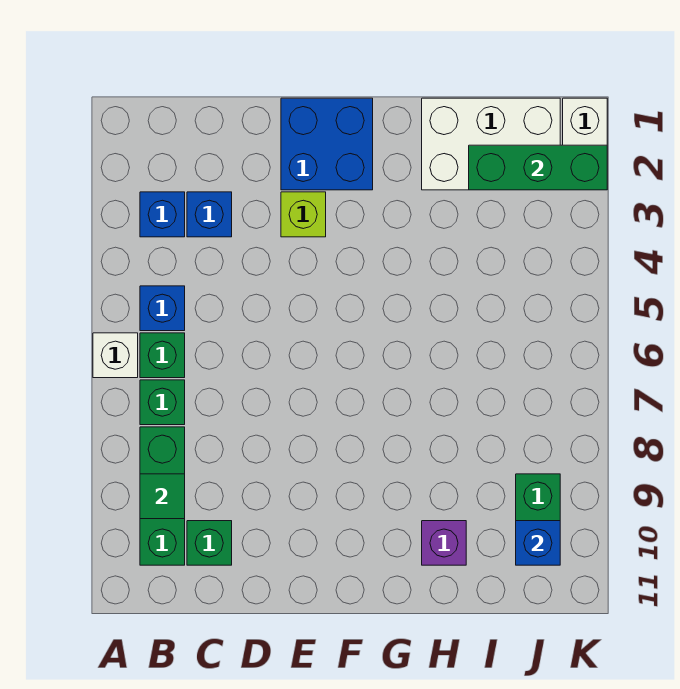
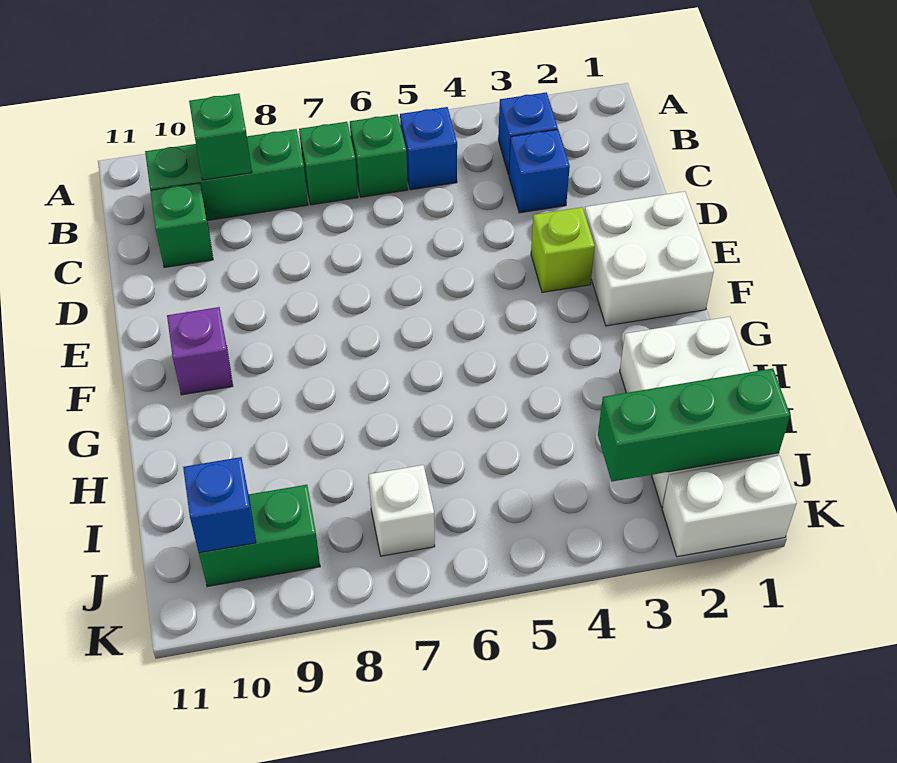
white brick A6 level 1 -> white brick J7 level 1
green tile B9 level 2 -> green brick B9 level 2
blue brick E1:F2 level 1 -> white brick E1:F2 level 1
purple brick H10 level 1 -> purple brick F10 level 1
green brick I2:K2 level 2 -> green brick J1:J3 level 2

